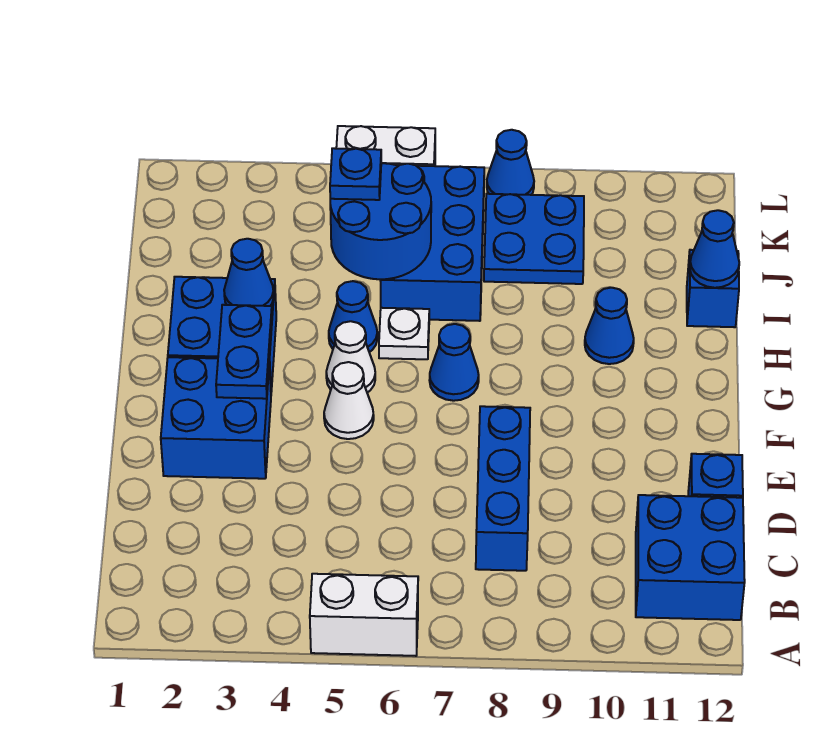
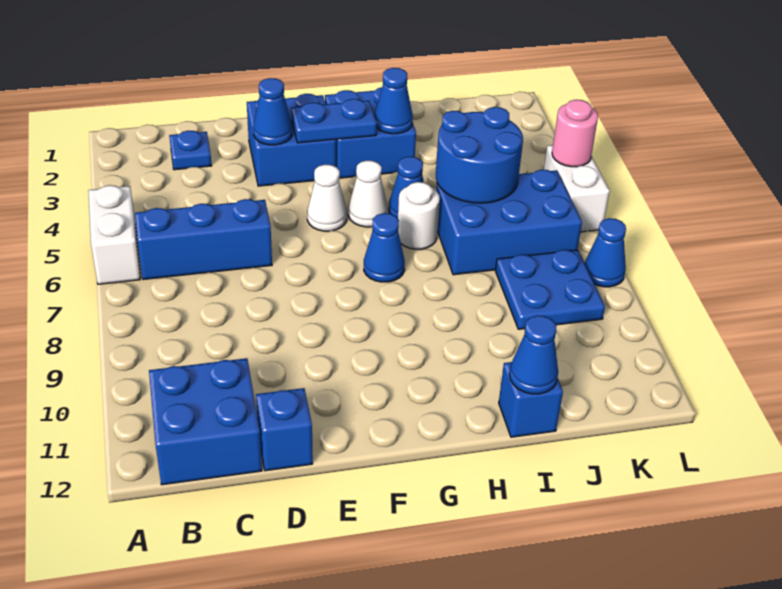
blue brick C8:E8 level 1 -> blue brick B6:D6 level 1
white plate H6 level 1 -> white round brick H6 level 1
blue cone H10 level 1 -> blue cone E3 level 2
blue plate J5 level 3 -> blue plate C2 level 1
none -> pink round brick L5 level 2

